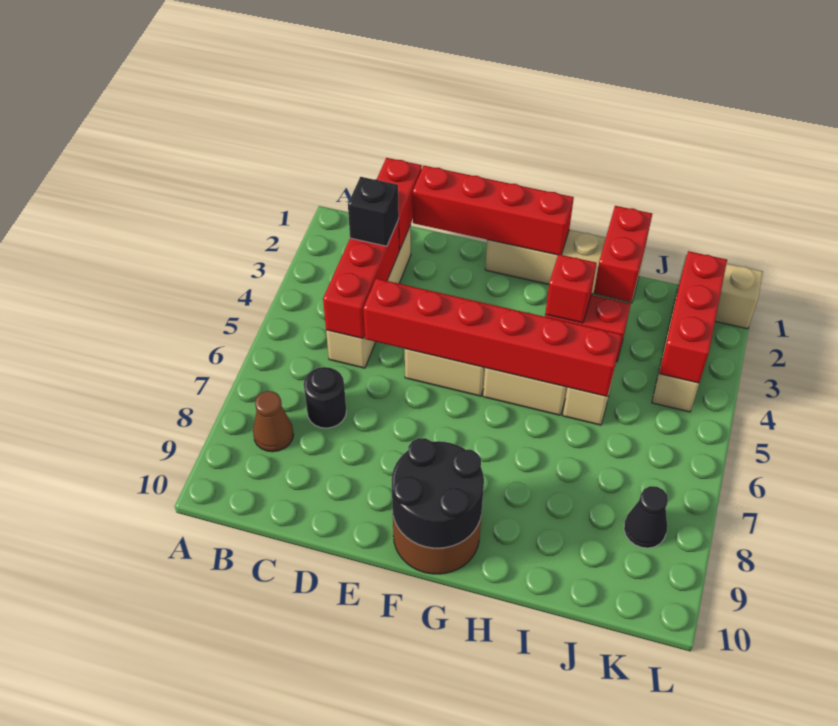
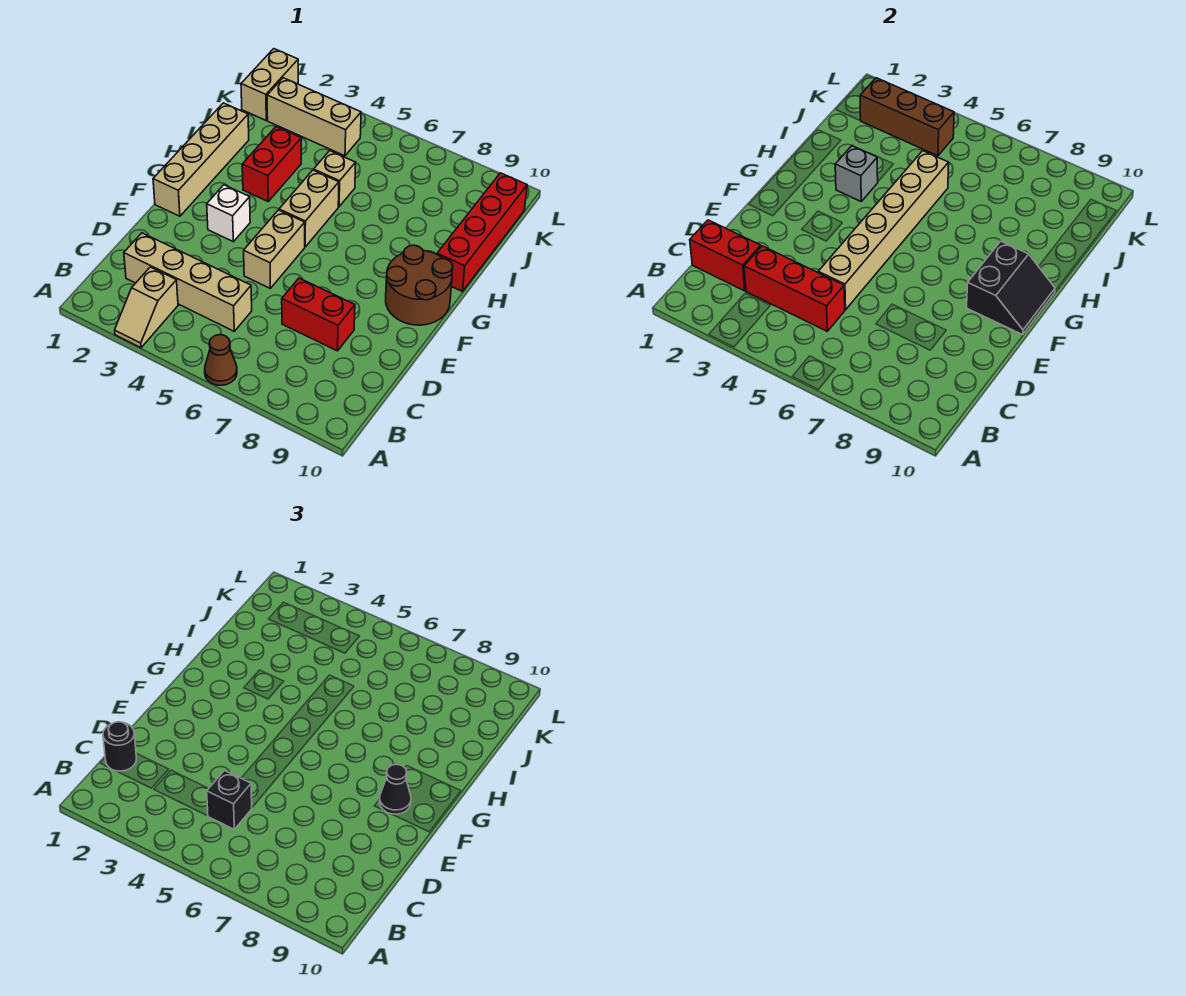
none -> tan slope A3:B3 level 1 top B
brown cone B8 level 1 -> brown cone A6 level 1
black brick C3 level 3 -> black brick C5 level 3
black round brick C7 level 1 -> black round brick C1 level 3
red brick D1:G1 level 2 -> red brick H10:K10 level 1
red brick D5:I5 level 2 -> tan brick D5:I5 level 2
none -> white brick F3 level 1
black round brick F9:G10 level 2 -> black slope F9:G10 level 2 top 9
red brick H3 level 2 -> grey brick H3 level 2
red brick I1:I2 level 2 -> red brick D7:D8 level 1
red brick K2:K4 level 2 -> brown brick K2:K4 level 2
black cone K8 level 1 -> black cone F9 level 3

